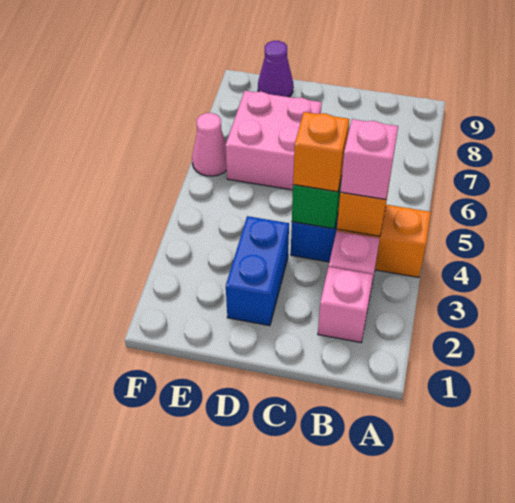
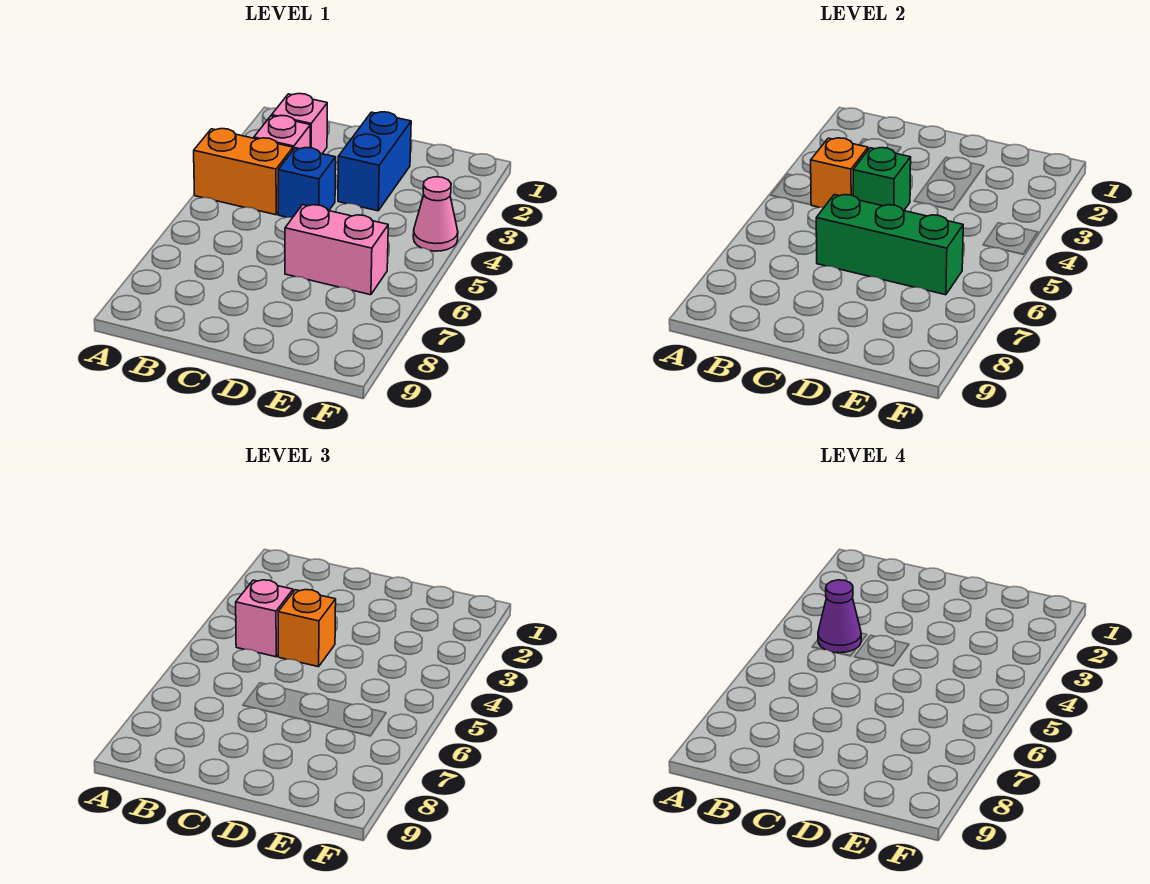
none -> green brick C6:E6 level 2
pink brick D6:E7 level 1 -> pink brick D6:E6 level 1
purple cone E9 level 1 -> purple cone B4 level 4
pink cone F6 level 1 -> pink cone F4 level 1

